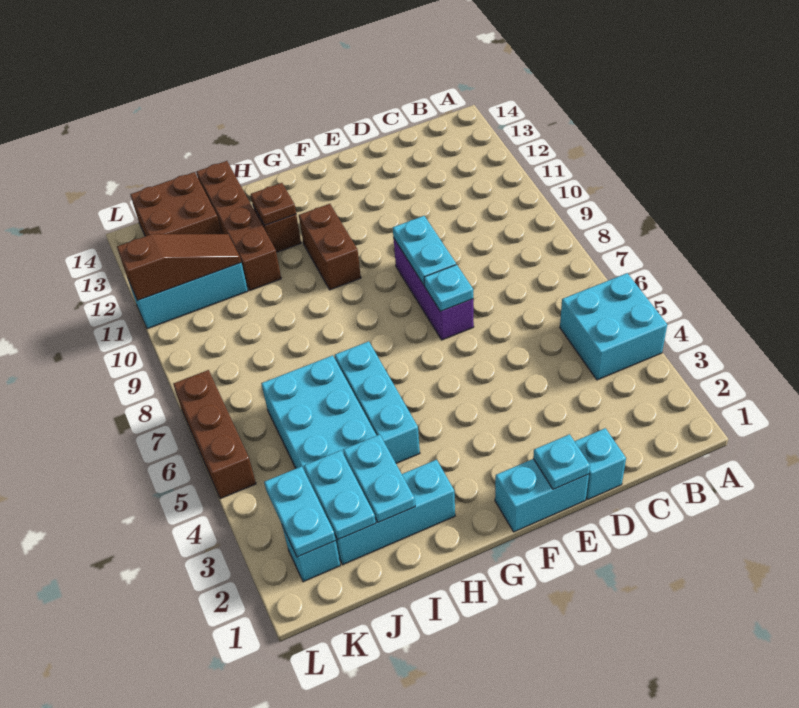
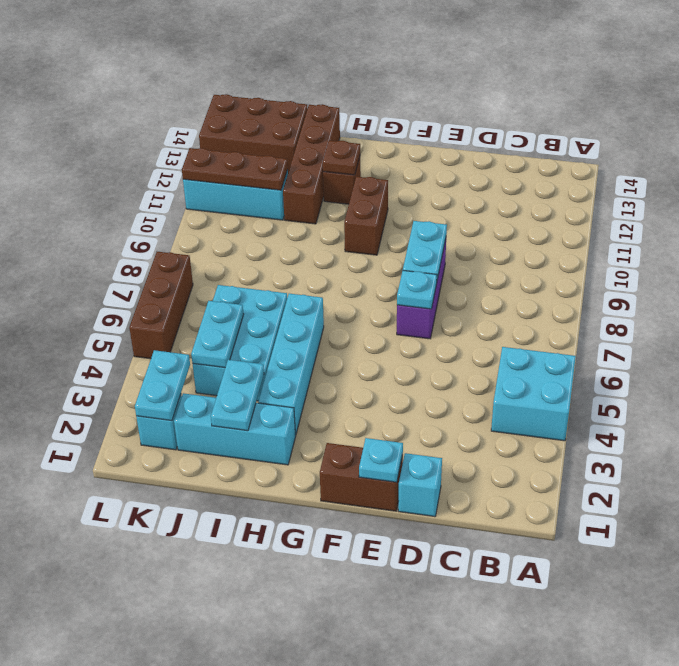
cyan brick E1:F1 level 1 -> brown brick E1:F1 level 1
cyan brick H4:H6 level 1 -> cyan brick H3:H6 level 1
cyan plate J2:J3 level 2 -> cyan plate J4:J5 level 2
brown slope J11:L11 level 2 top L -> brown plate J11:L11 level 2
brown brick J13:K14 level 1 -> brown brick J13:L14 level 1

